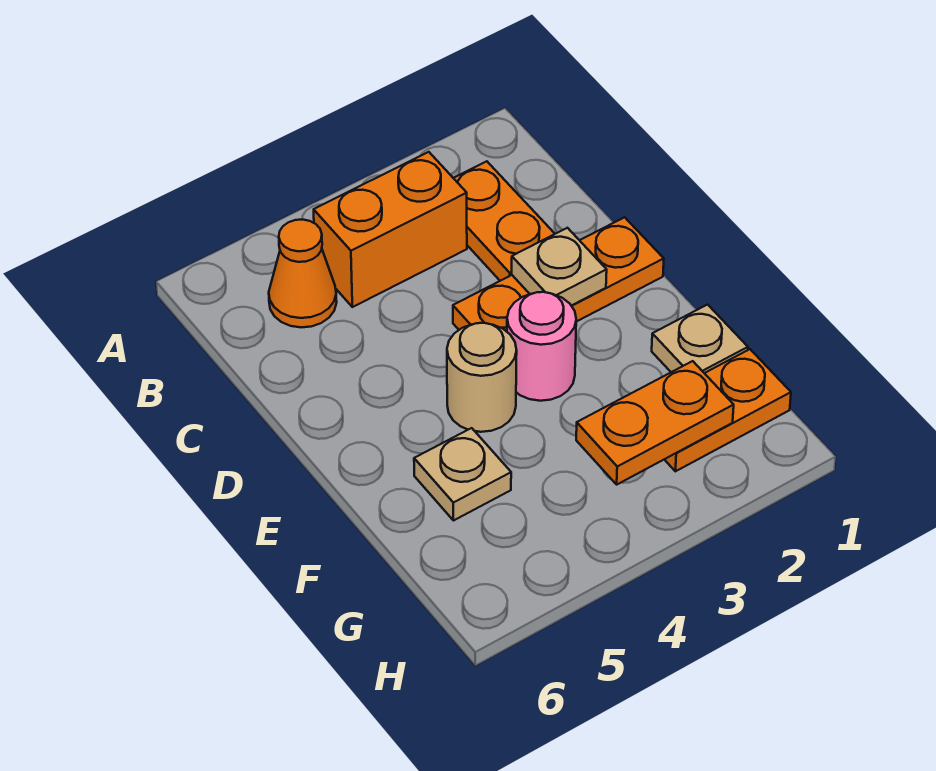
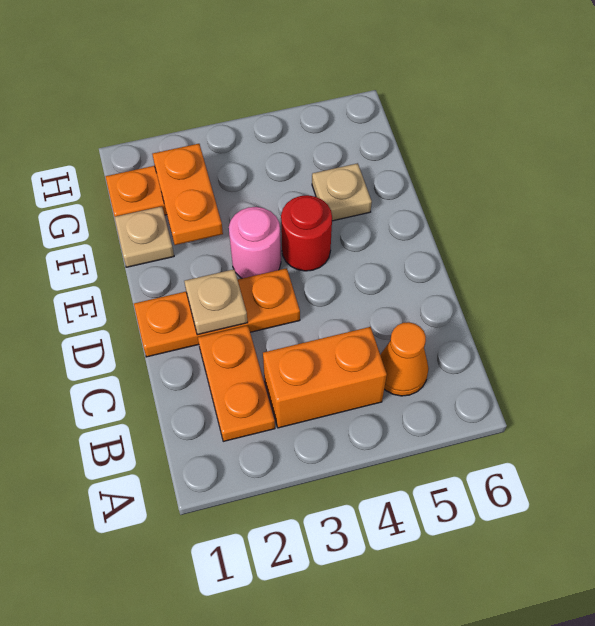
tan round brick E4 level 1 -> red round brick E4 level 1
orange plate G2:G3 level 2 -> orange plate F2:G2 level 2

